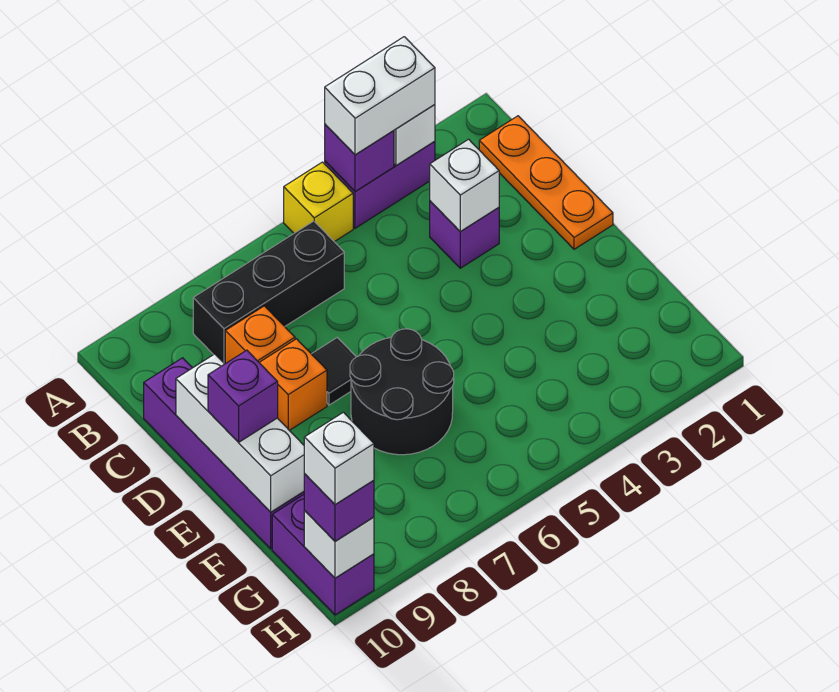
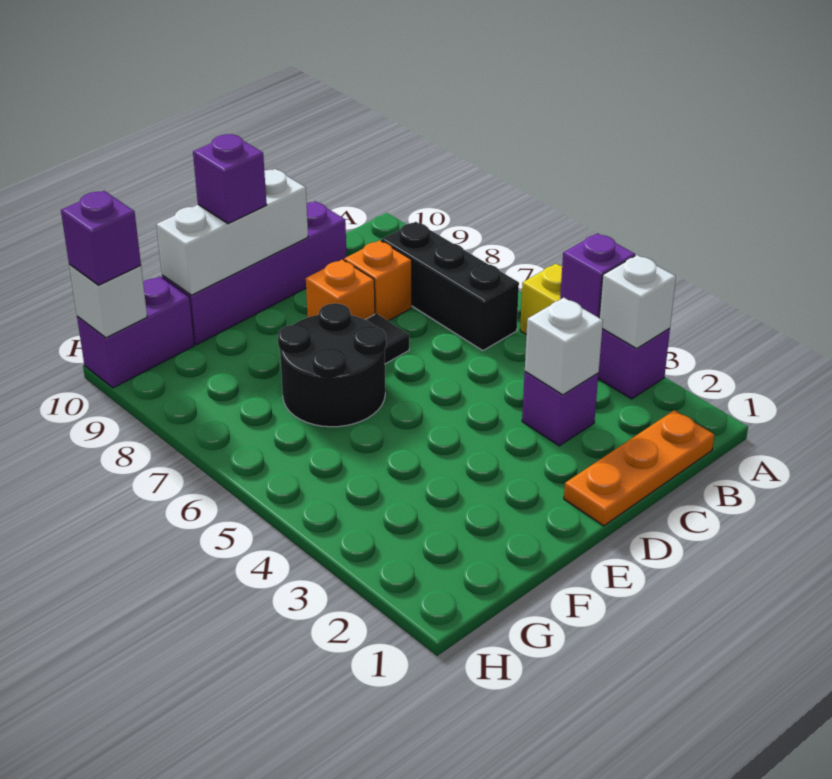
white brick A3:A4 level 3 -> none
white brick H10 level 4 -> none

